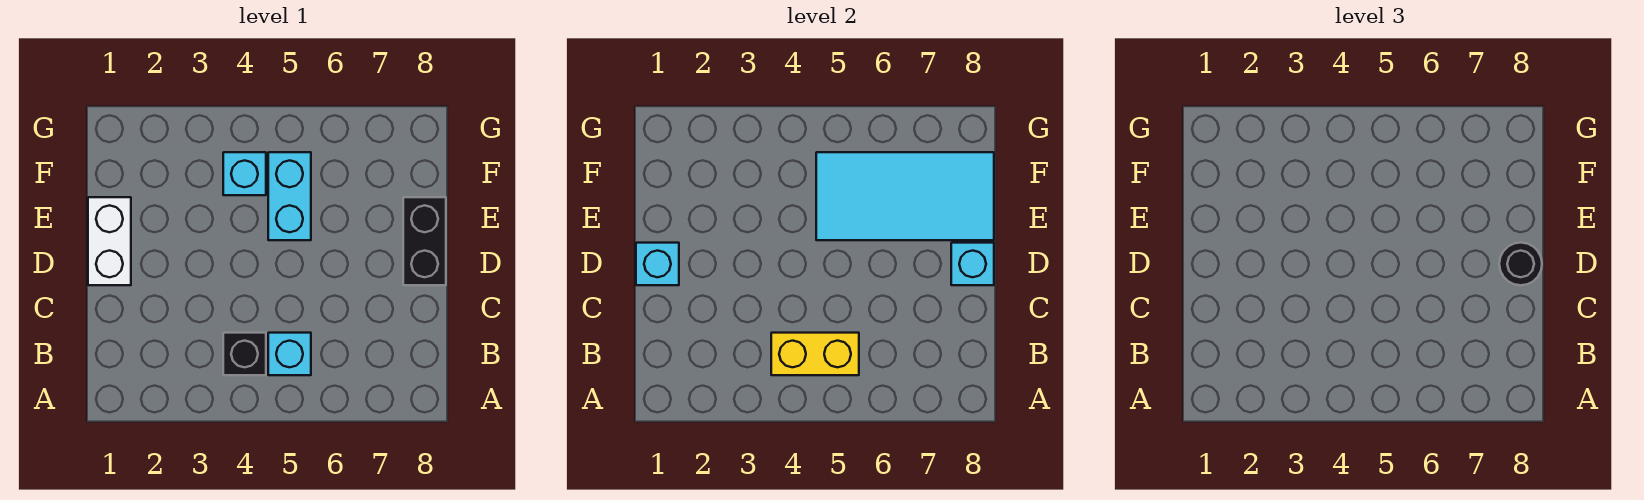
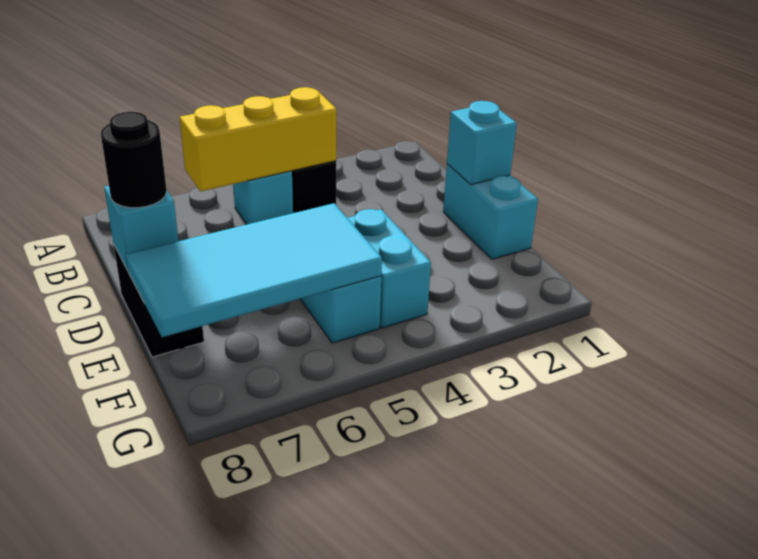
yellow brick B4:B5 level 2 -> yellow brick B4:B6 level 2
white brick D1:E1 level 1 -> cyan brick D1:E1 level 1
cyan brick F4 level 1 -> cyan brick E4:F4 level 1

